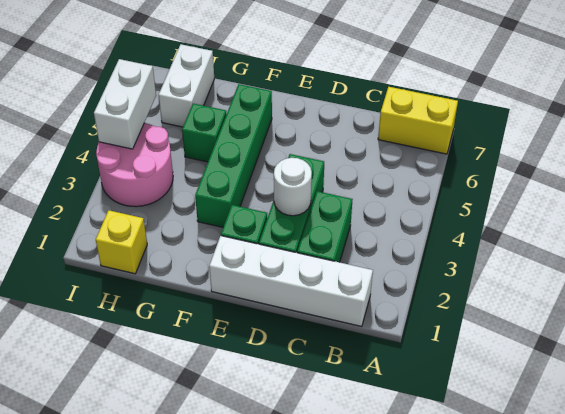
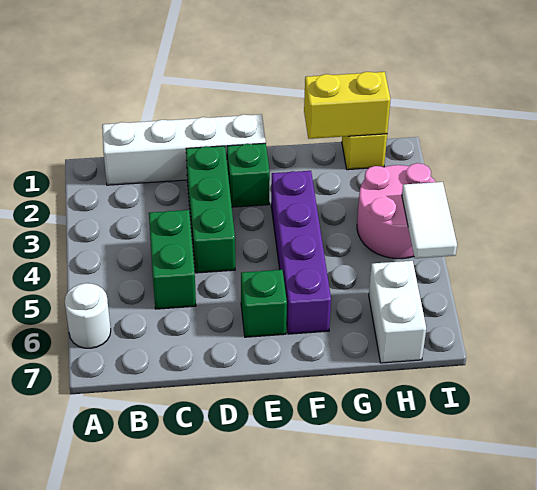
yellow brick A7:B7 level 1 -> yellow brick G1:H1 level 2
green brick C2:C3 level 1 -> green brick C4:C5 level 1
white round brick D3 level 2 -> white round brick A6 level 1
green brick F3:F6 level 1 -> purple brick F3:F6 level 1
green brick G5 level 1 -> green brick E6 level 1
white brick I4:I5 level 2 -> white tile I4:I5 level 2

